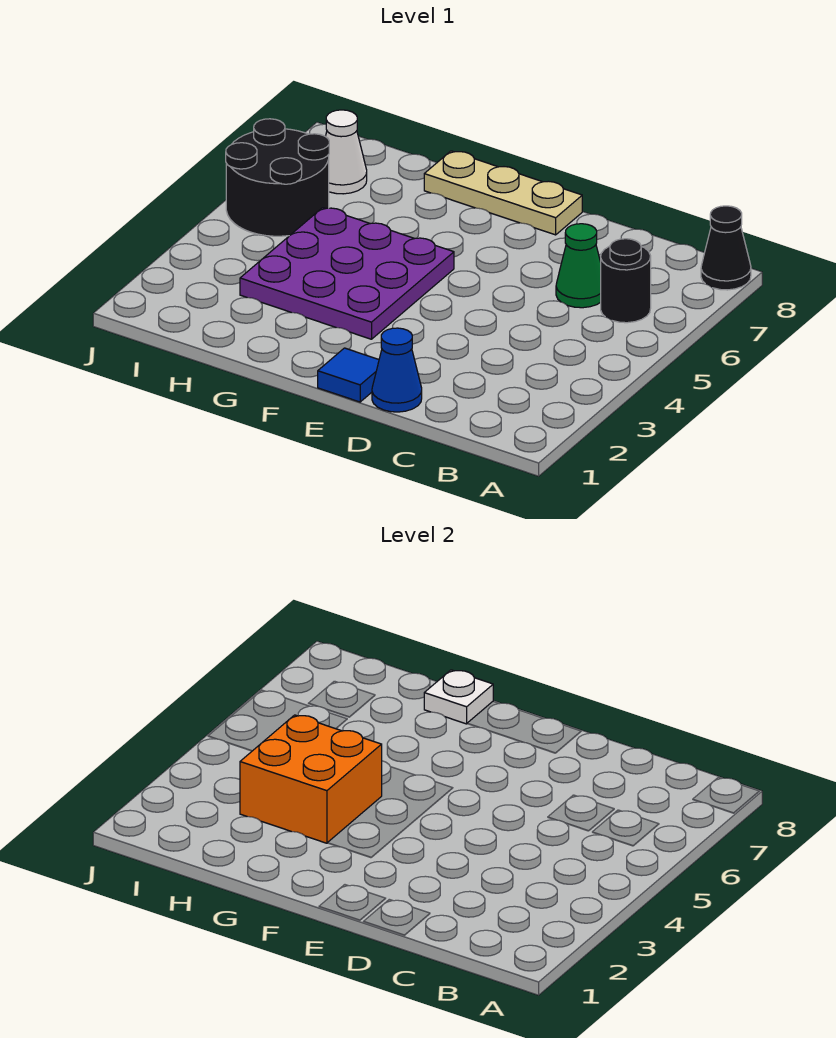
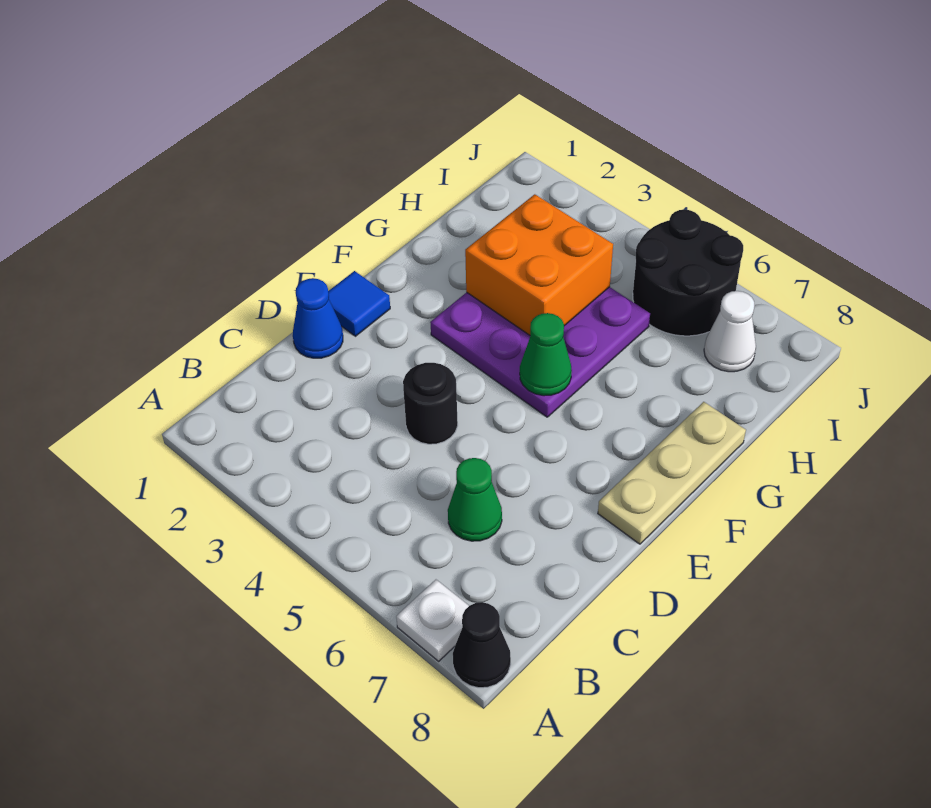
black round brick B6 level 1 -> black round brick D4 level 1
none -> green cone F5 level 2
white plate G8 level 2 -> white plate A7 level 1

